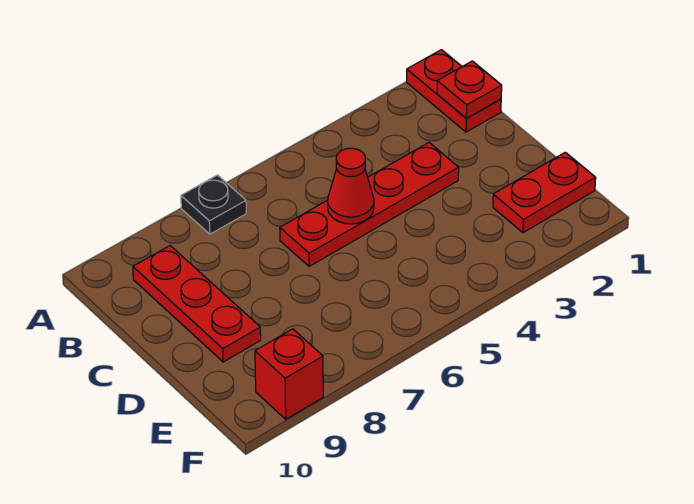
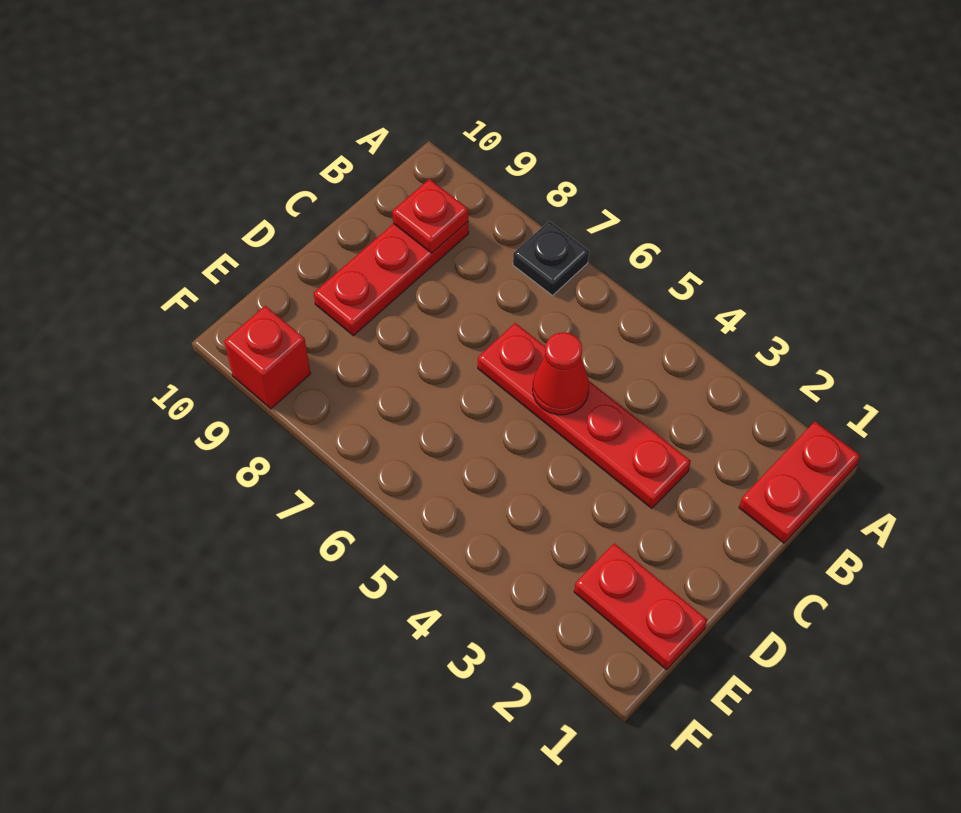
red plate B1 level 2 -> red plate B9 level 2

